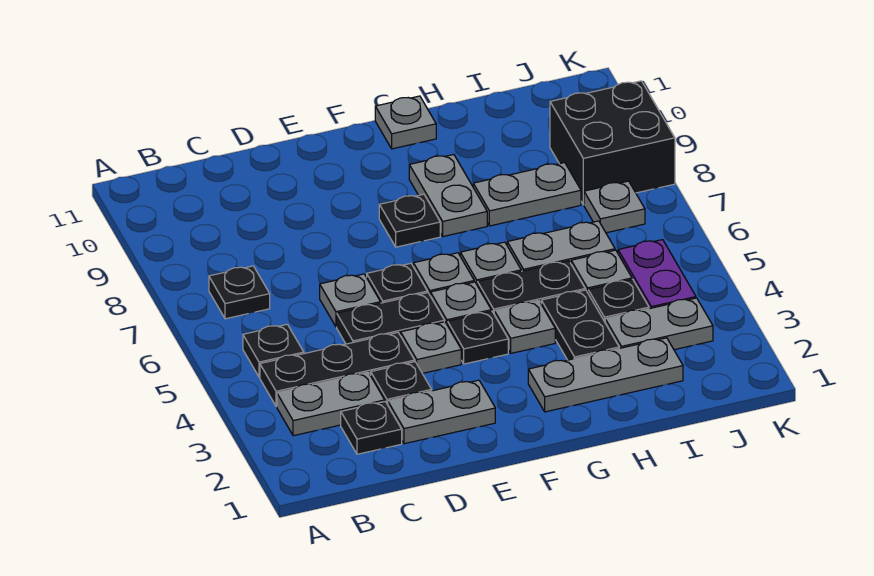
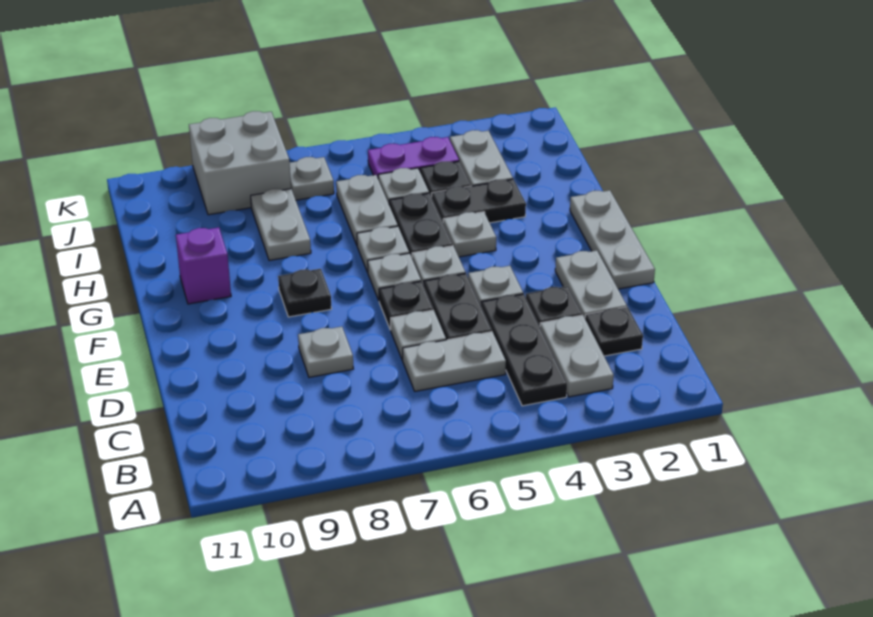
black plate B5 level 1 -> none
black plate B7 level 1 -> none
black plate F4 level 1 -> none
grey plate G2:I2 level 1 -> grey plate E1:G1 level 1
grey plate G8:G9 level 1 -> grey plate C5:C6 level 1
none -> purple brick G10 level 1
grey plate G11 level 1 -> grey plate D8 level 1
black brick J8:K9 level 1 -> grey brick J8:K9 level 1

